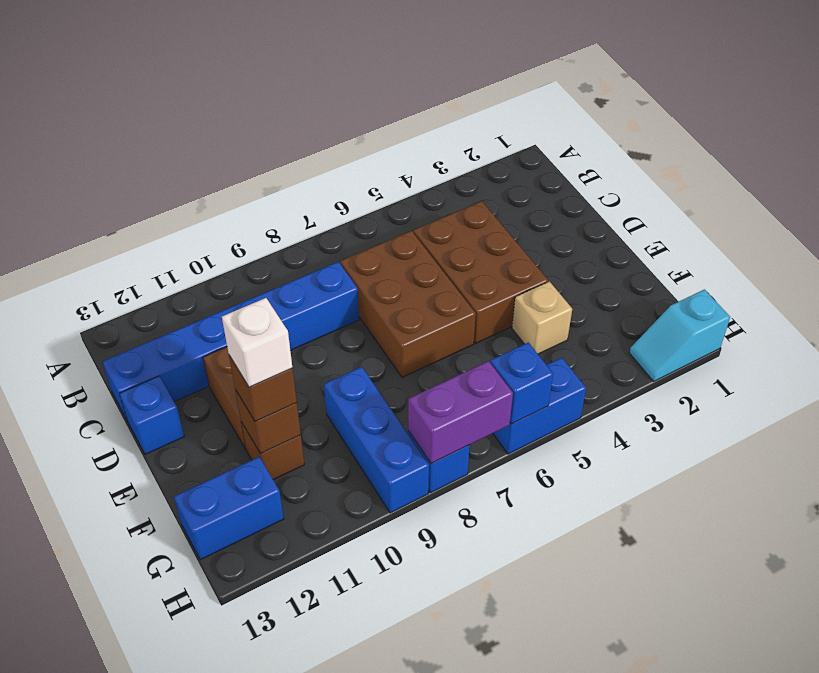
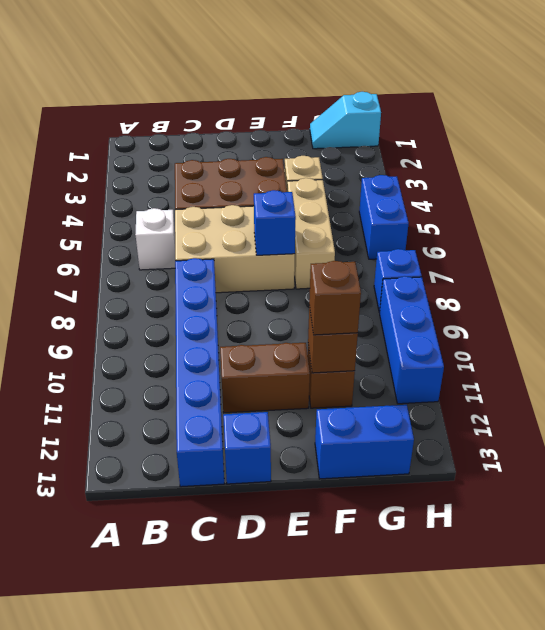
brown brick C6:E7 level 1 -> tan brick C6:E7 level 1
none -> tan brick F5:F7 level 1
blue brick F9:H9 level 1 -> blue brick H9:H11 level 1
white brick F11 level 4 -> white brick B6 level 1
blue brick G12:G13 level 1 -> blue brick F13:G13 level 1
cyan slope H1:H2 level 1 top 1 -> cyan slope G1:H1 level 1 top H
blue brick H6 level 2 -> blue brick E7 level 2
purple brick H7:H8 level 2 -> none

